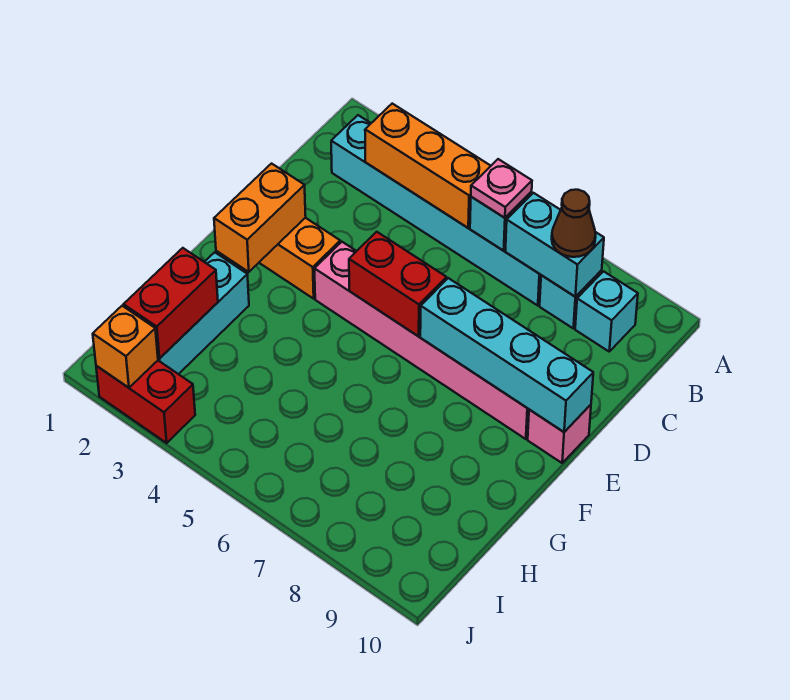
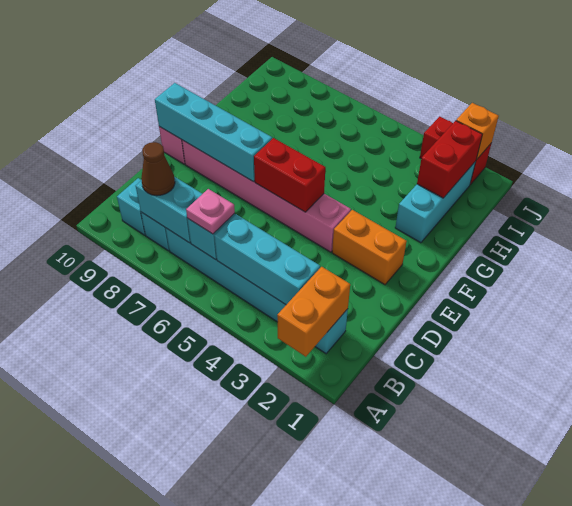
orange brick B3:B5 level 2 -> cyan brick B3:B5 level 2
orange brick E2:F2 level 2 -> orange brick A2:B2 level 2

